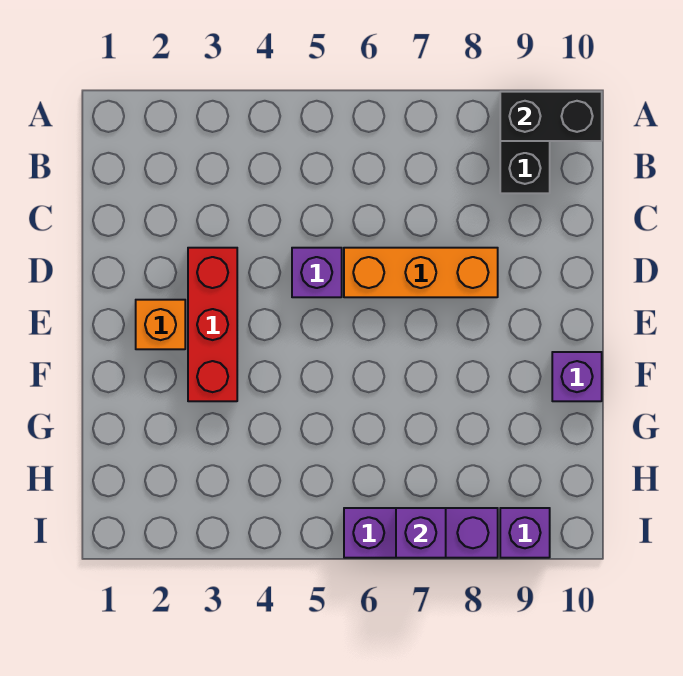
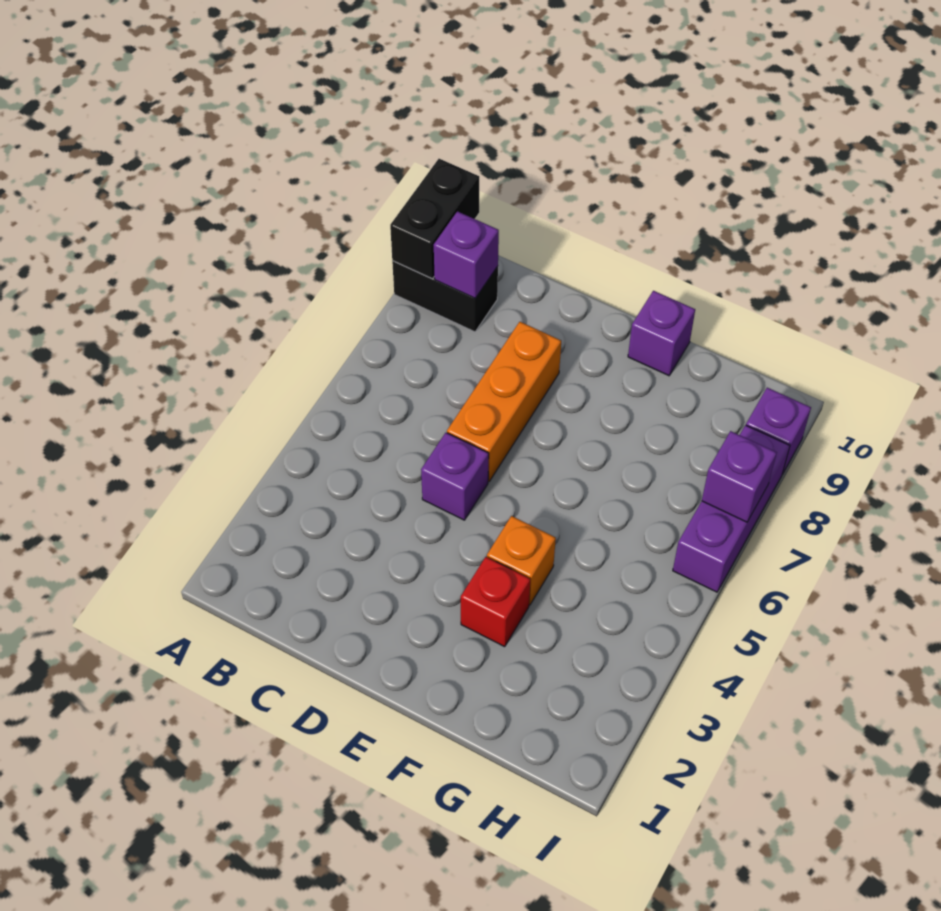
none -> purple brick B9 level 2
red brick D3:F3 level 1 -> red brick F3 level 1
orange brick E2 level 1 -> orange brick F4 level 1

